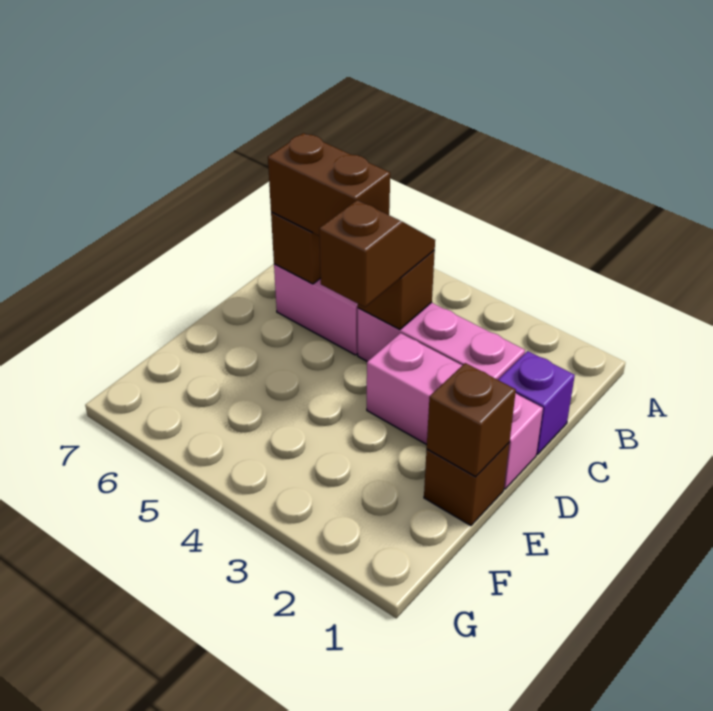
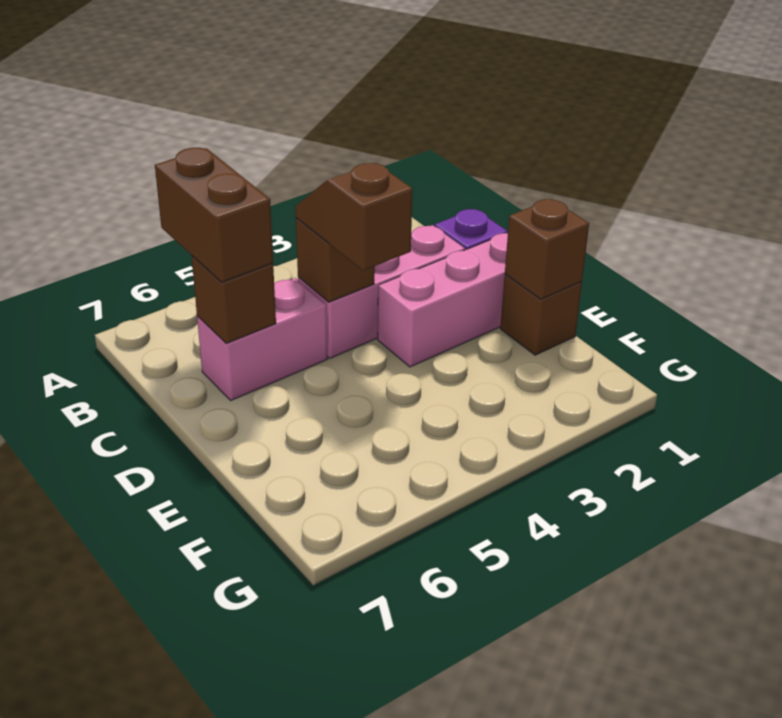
brown brick C5:C6 level 3 -> brown brick B6:C6 level 3

